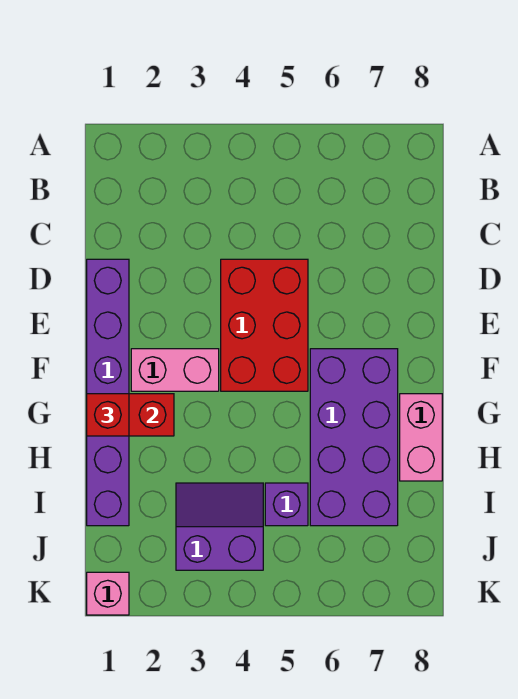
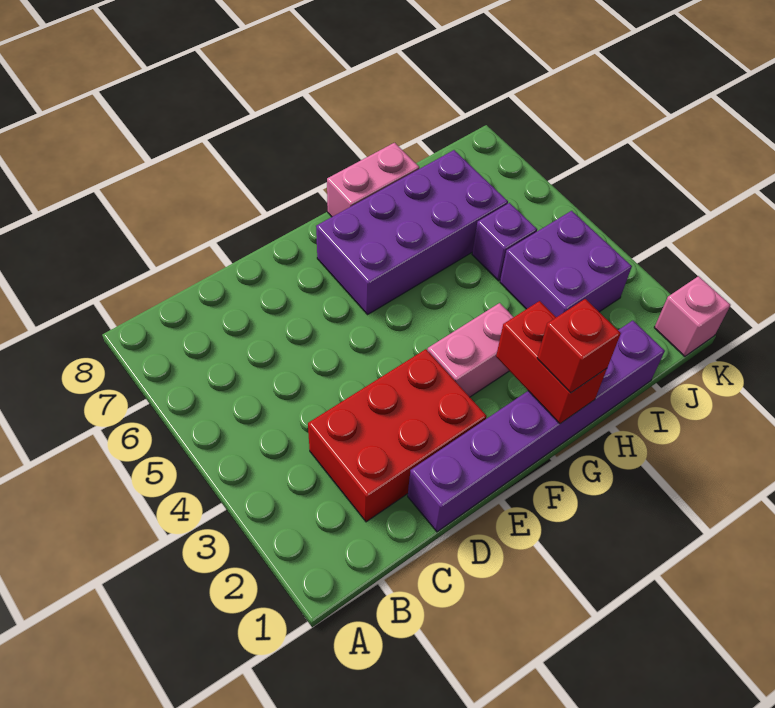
red brick D4:F5 level 1 -> red brick C2:E3 level 1
pink brick F2:F3 level 1 -> pink brick F3:G3 level 1
purple slope I3:J4 level 1 top J -> purple brick I3:J4 level 1

